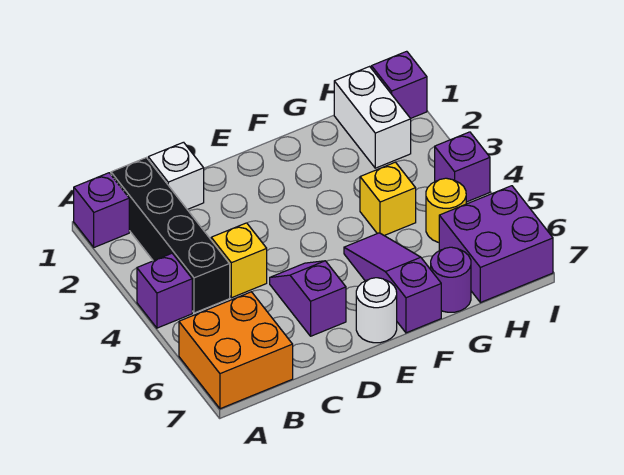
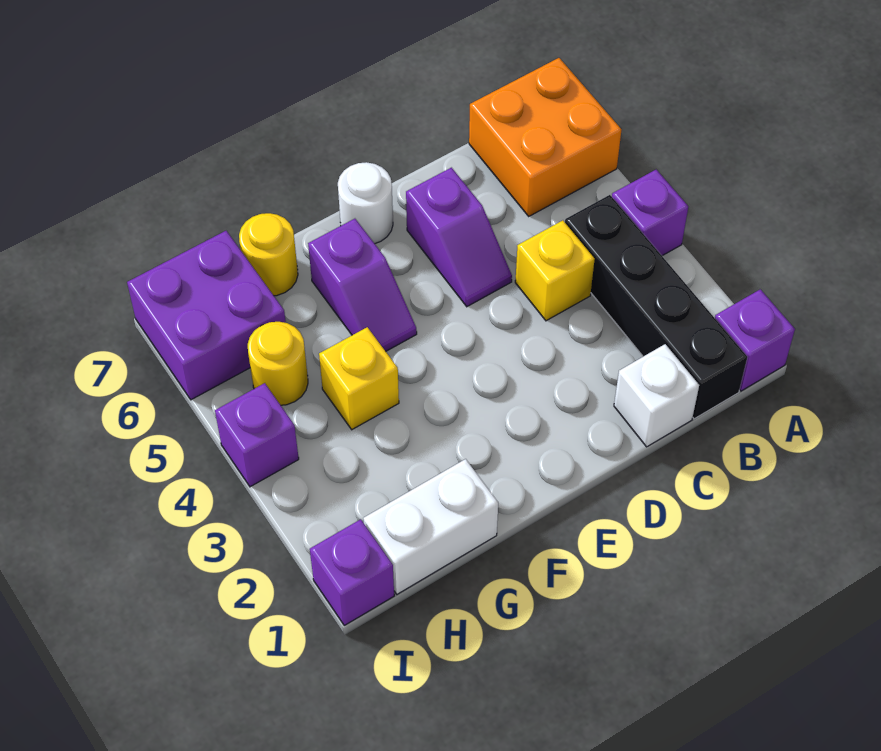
purple slope F5:F7 level 1 top 7 -> purple slope F5:F6 level 1 top 6
purple round brick G7 level 1 -> yellow round brick G7 level 1
white brick H1:H2 level 1 -> white brick G1:H1 level 1

